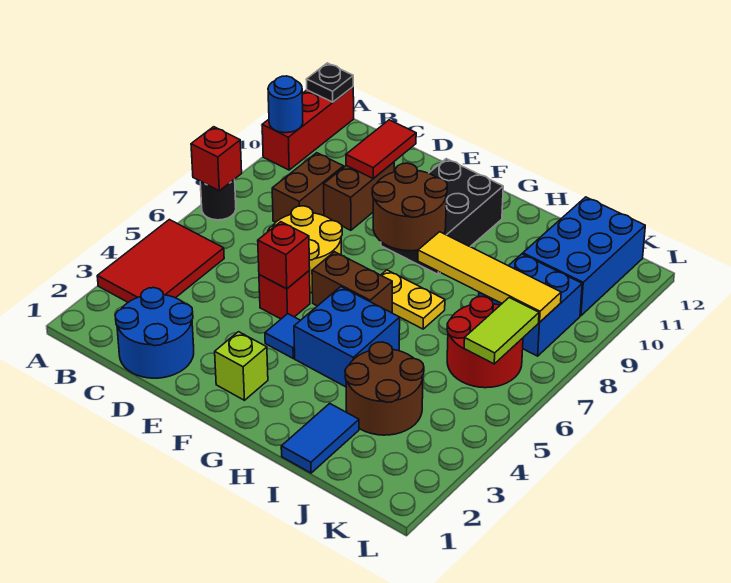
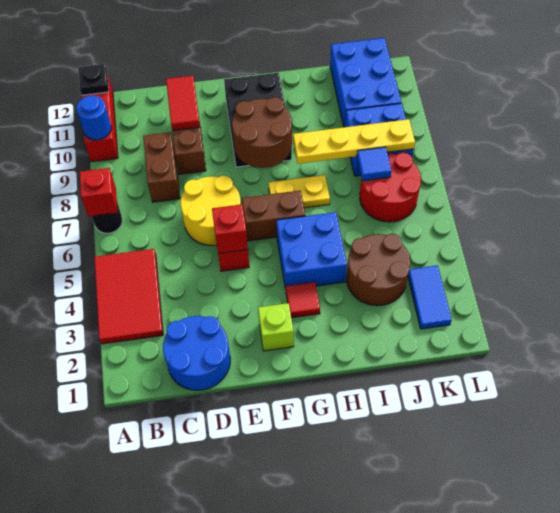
blue tile F4 level 1 -> blue tile J7 level 2
none -> red tile G3 level 1
yellow tile H8:K8 level 2 -> yellow plate H8:K8 level 2
blue tile I1:I2 level 1 -> blue tile K2:K3 level 1
lime tile K6:K7 level 2 -> none

